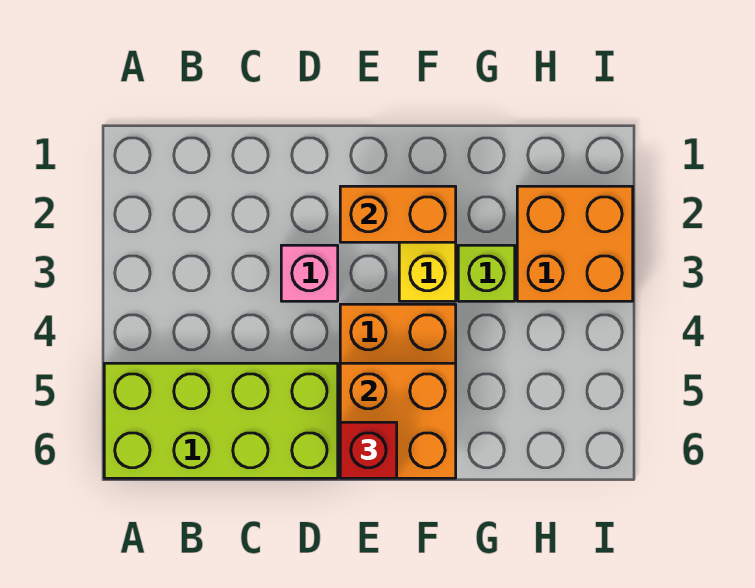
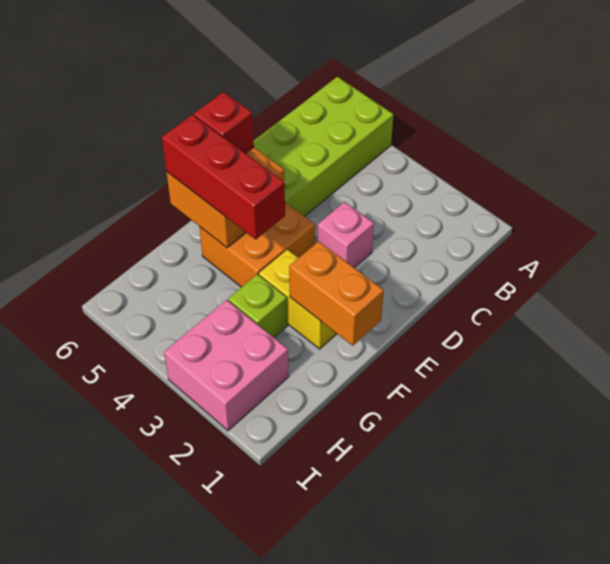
orange brick E2:F2 level 2 -> orange brick F1:F2 level 2
none -> red brick F4:F6 level 3
orange brick H2:I3 level 1 -> pink brick H2:I3 level 1

